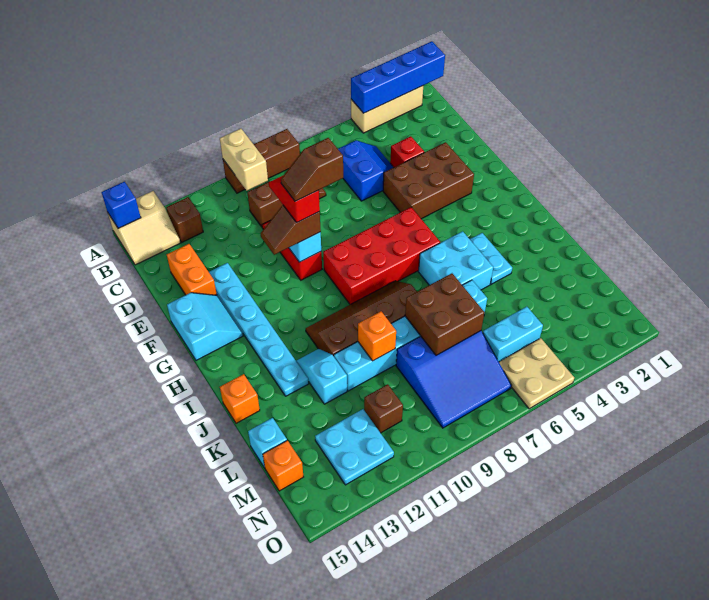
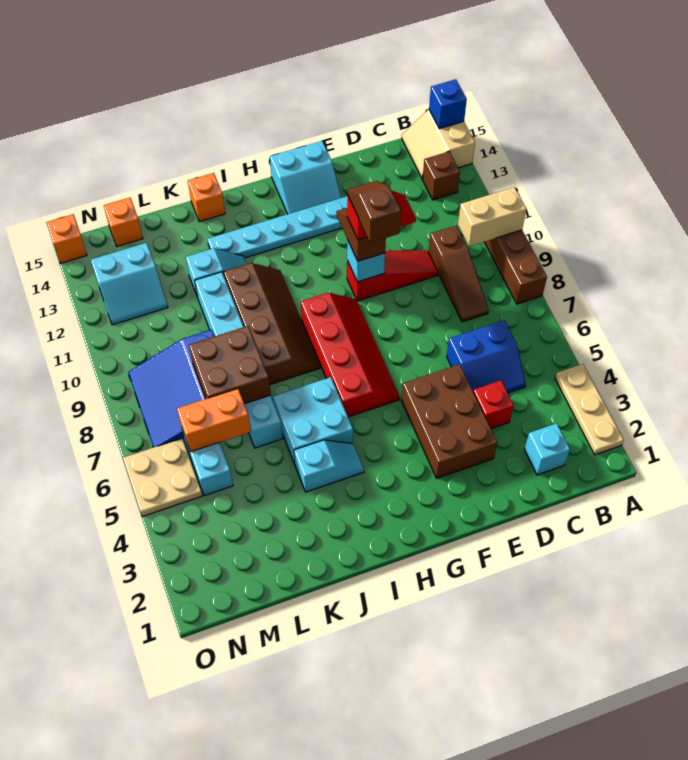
blue brick A1:A4 level 2 -> none
tan brick A2:A4 level 1 -> tan plate A2:A4 level 1
orange brick D14:E14 level 1 -> orange brick L6:M6 level 2
red brick G6:H9 level 1 -> red slope G6:H9 level 1 top H
cyan plate I4:J4 level 1 -> cyan slope I4:J4 level 1 top J
orange brick K10 level 2 -> orange brick O15 level 1
cyan brick L15 level 1 -> cyan brick C2 level 1
brown brick M11 level 1 -> none
cyan plate M12:N13 level 1 -> cyan slope M12:N13 level 1 top 13

